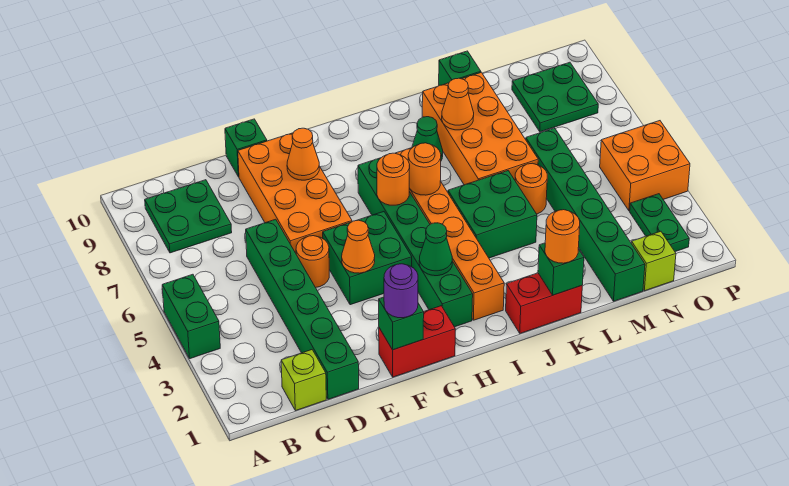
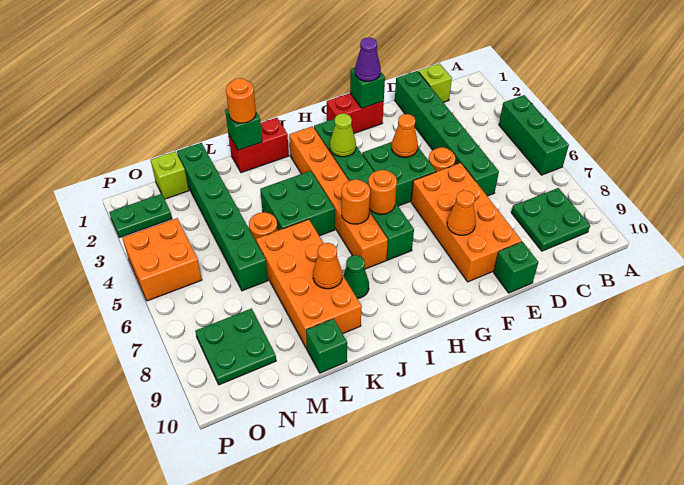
green brick A4:A5 level 1 -> green brick A4:A6 level 1
purple round brick F1 level 3 -> purple cone F1 level 3
green cone H3 level 2 -> lime cone H3 level 2
green plate O2:O3 level 1 -> green plate O2:P2 level 1

